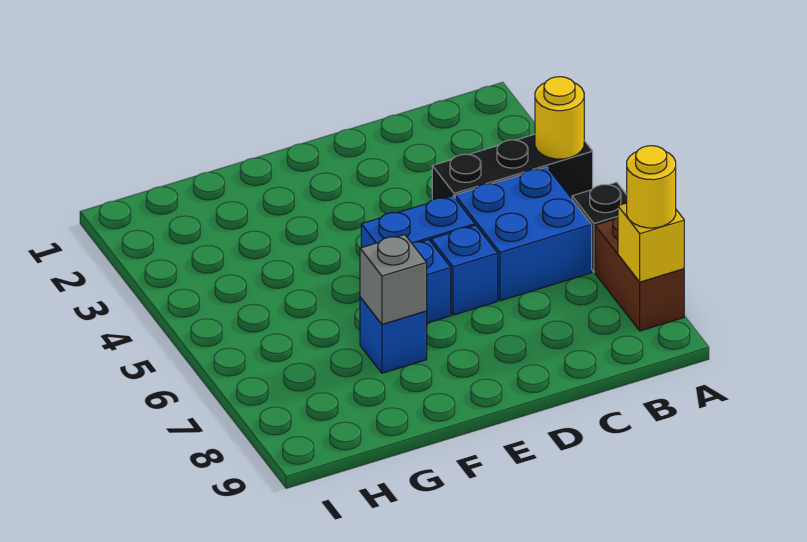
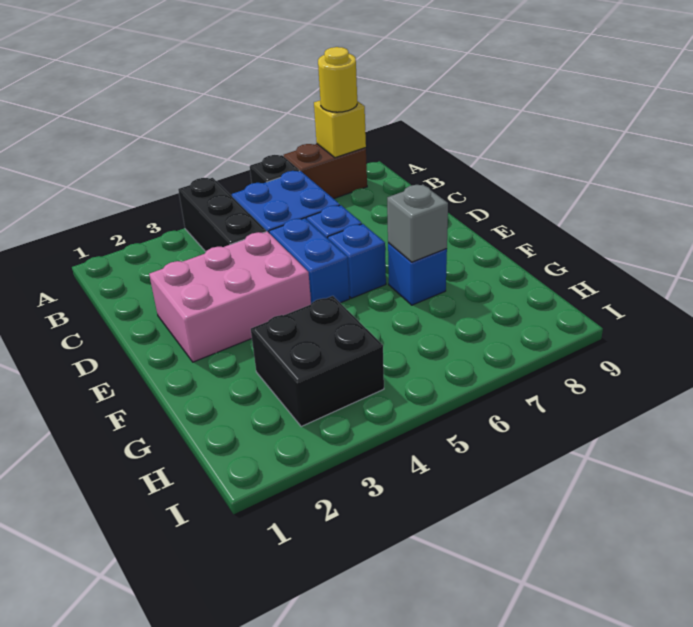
yellow round brick A4 level 2 -> none
none -> pink brick D2:E4 level 1
none -> black brick G3:H4 level 1

